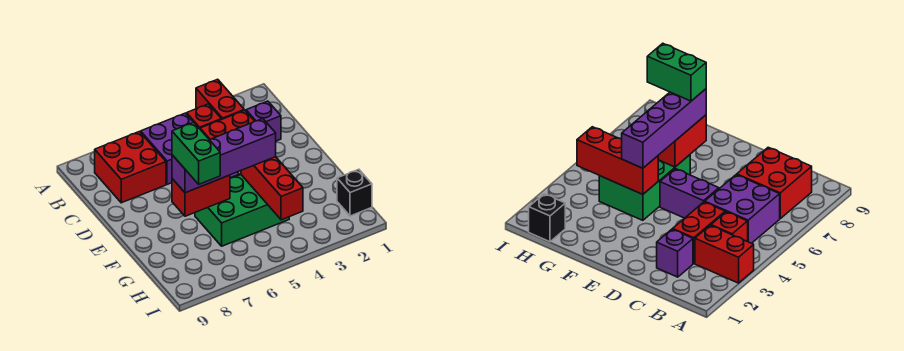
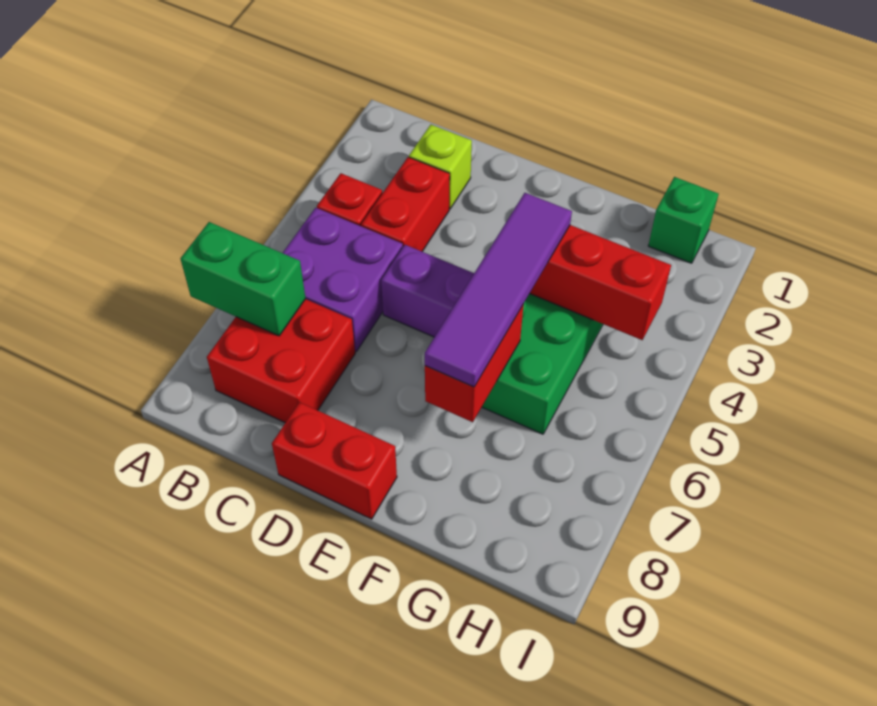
red brick A3:B3 level 1 -> red brick D9:E9 level 1
purple brick C2 level 1 -> lime brick C2 level 1
purple brick F4:F7 level 3 -> purple tile F4:F7 level 3
green brick F7:G7 level 4 -> green brick A7:B7 level 2
black brick H1 level 1 -> green brick H1 level 1

